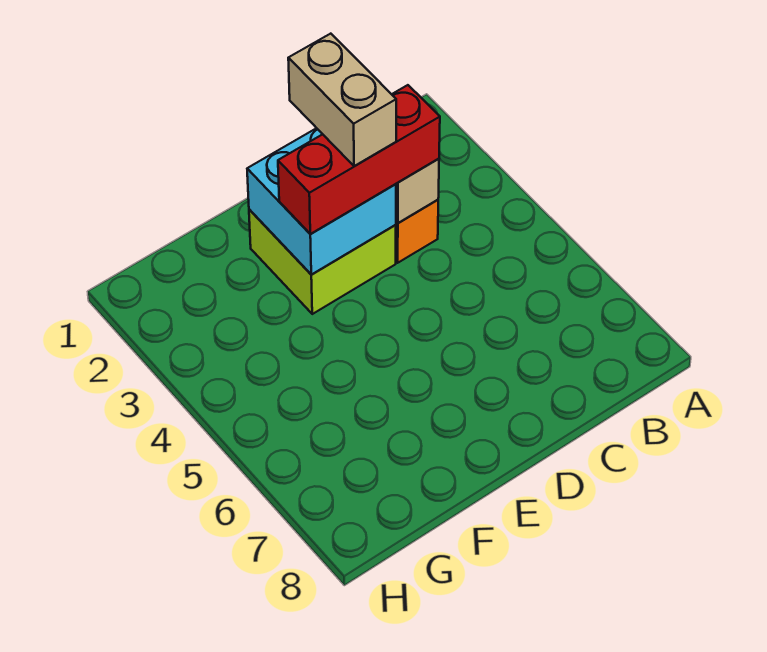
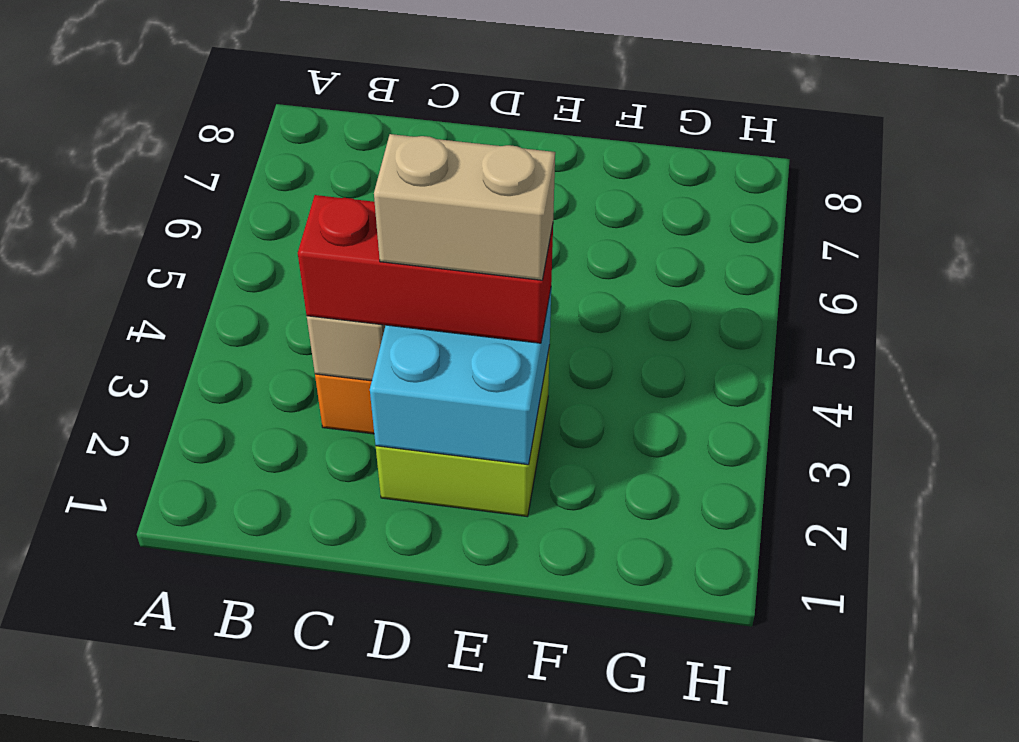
tan brick D2:D3 level 4 -> tan brick D3:E3 level 4

